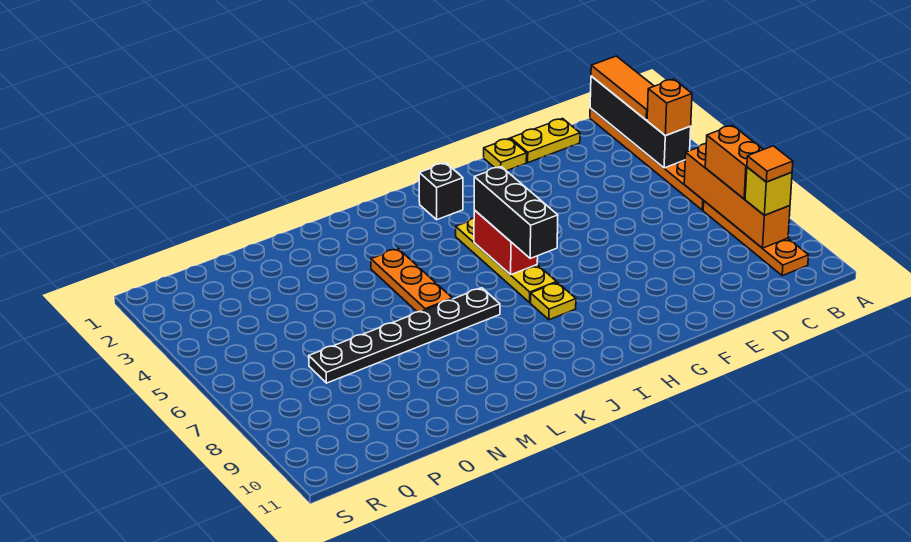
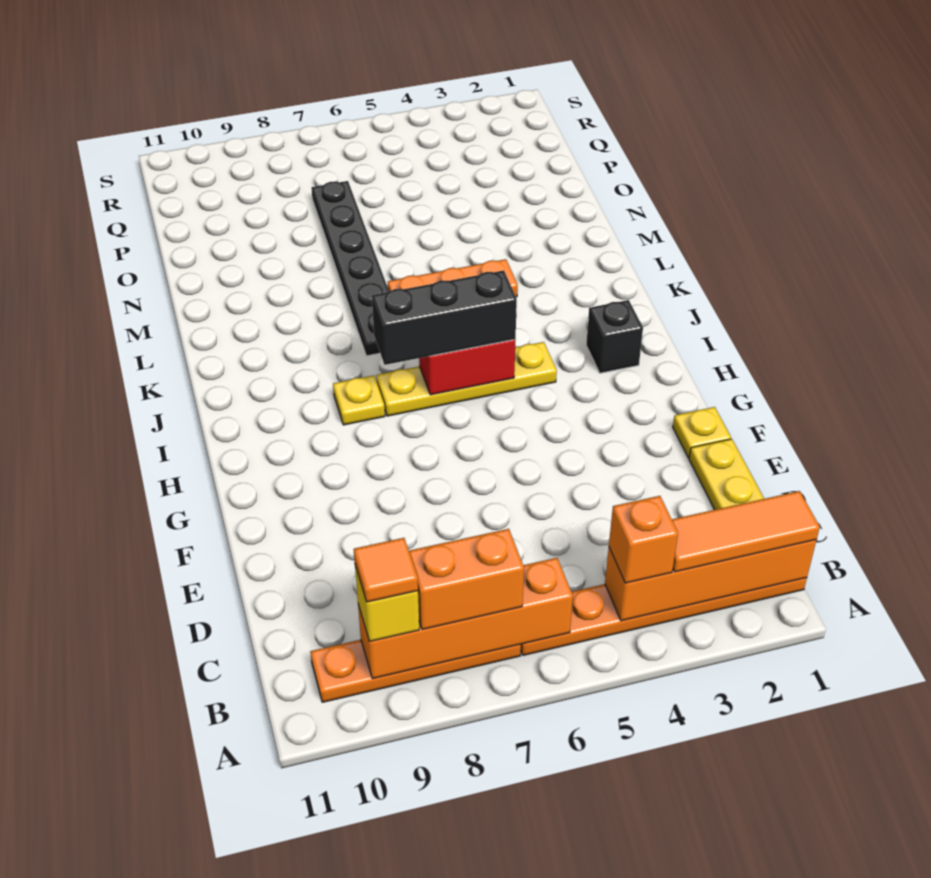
black brick B1:B4 level 2 -> orange brick B1:B4 level 2

